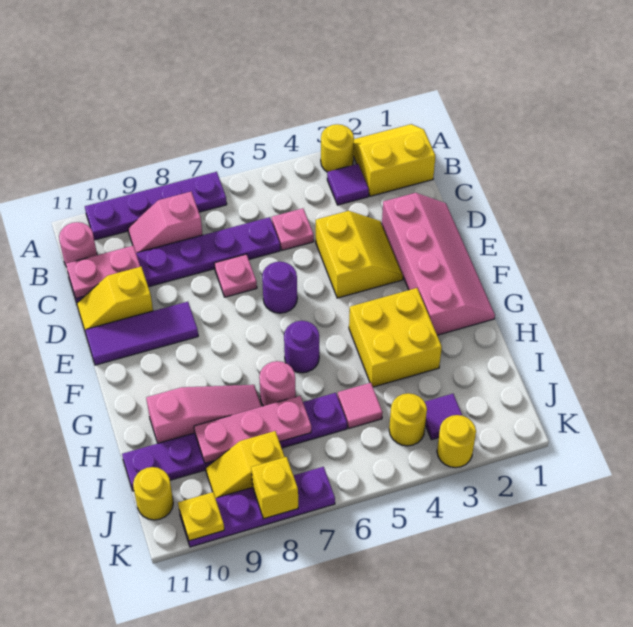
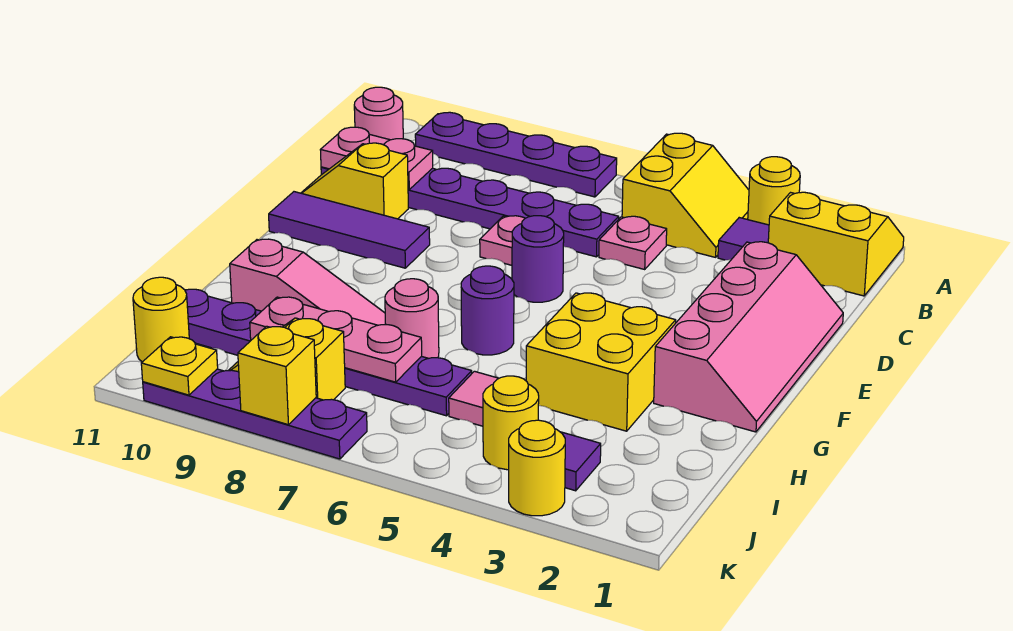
pink slope B8:B9 level 1 top 8 -> none
yellow slope D3:E4 level 1 top 4 -> yellow slope A4:B5 level 1 top 5

